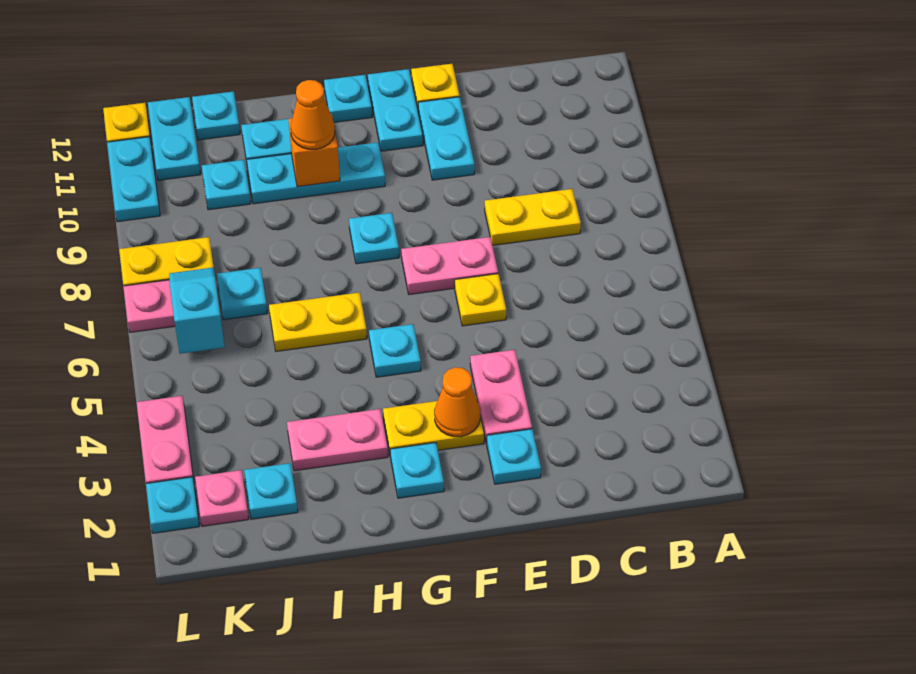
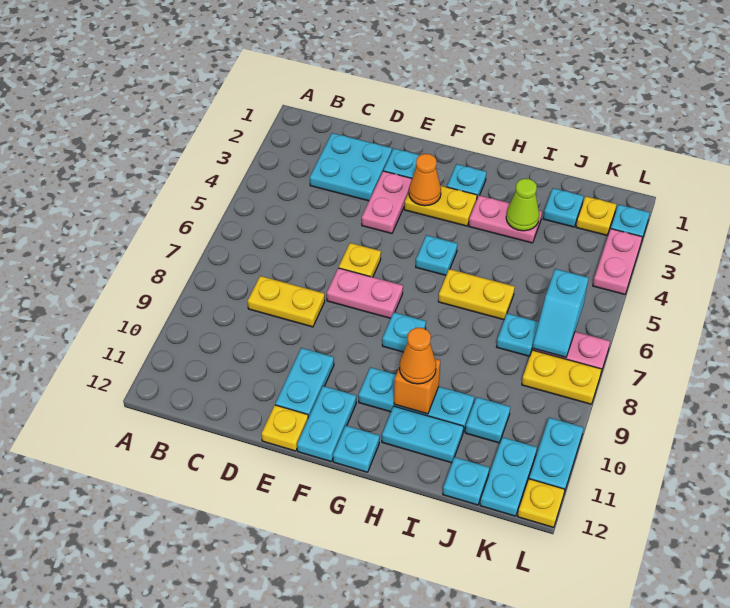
none -> cyan plate C2:D3 level 1
none -> lime cone I3 level 2
pink plate K2 level 1 -> yellow plate K2 level 1

